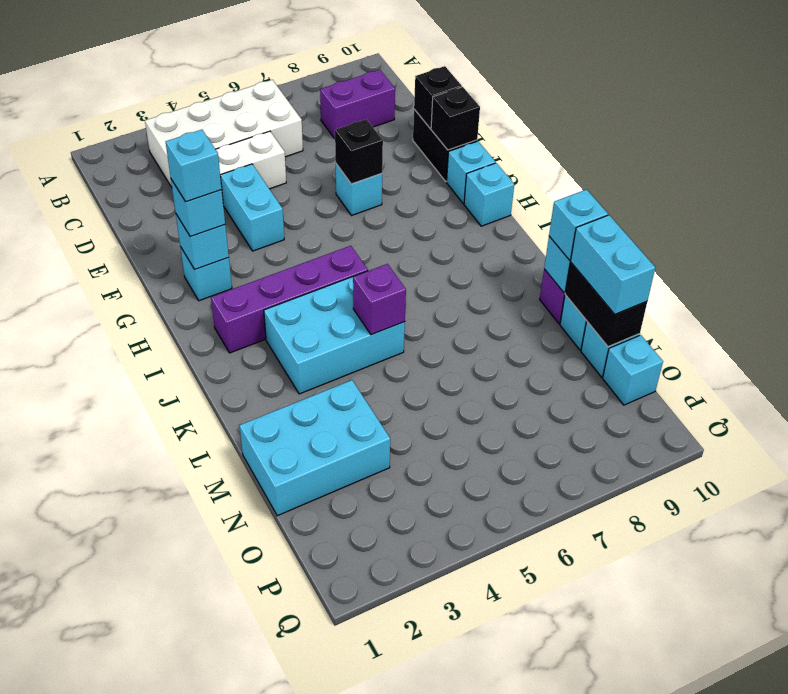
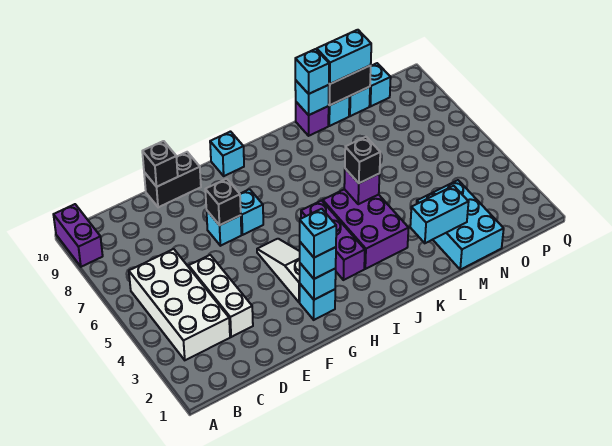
purple brick C8:C9 level 1 -> purple brick A9:A10 level 1
cyan brick E4:F4 level 1 -> cyan brick L2:M2 level 2
black brick F10 level 2 -> black brick K5 level 3
none -> white slope G3:G5 level 1 top 3
cyan brick G10 level 1 -> cyan brick G7 level 1
purple brick I2:I5 level 1 -> purple brick I3:I5 level 1
cyan brick J3:K5 level 1 -> purple brick J3:K5 level 1

